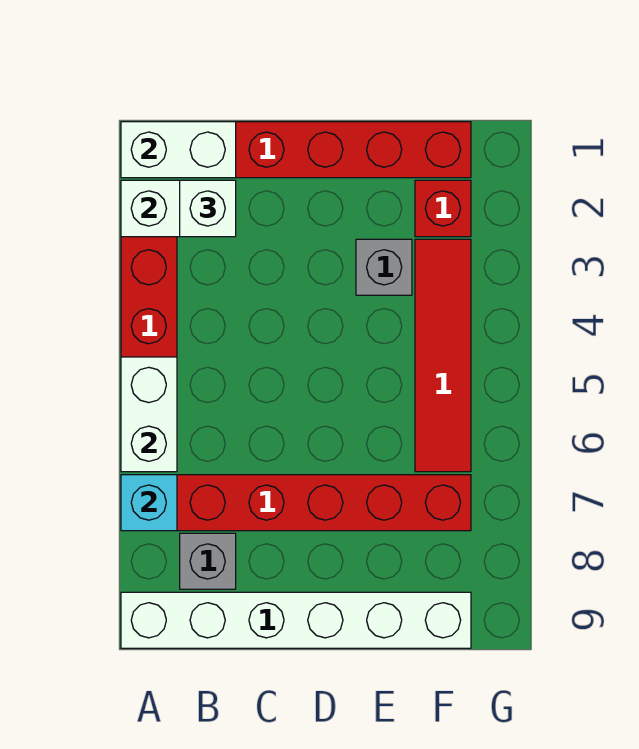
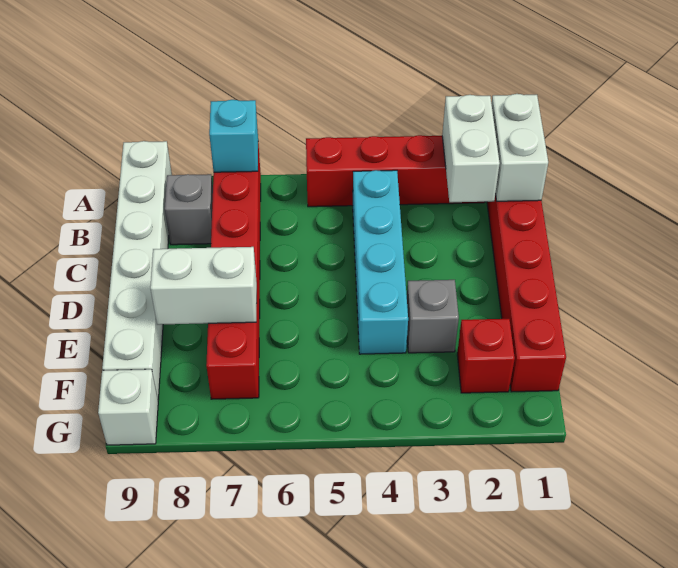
white brick A5:A6 level 2 -> white brick E7:E8 level 2
white brick B2 level 3 -> white brick G9 level 1
none -> cyan brick B4:E4 level 1
red tile F3:F6 level 1 -> none

